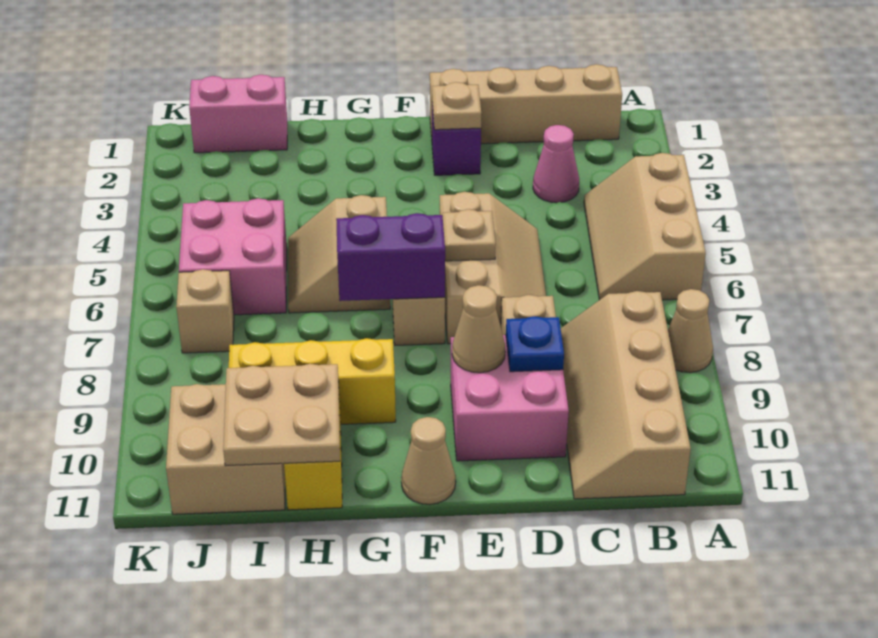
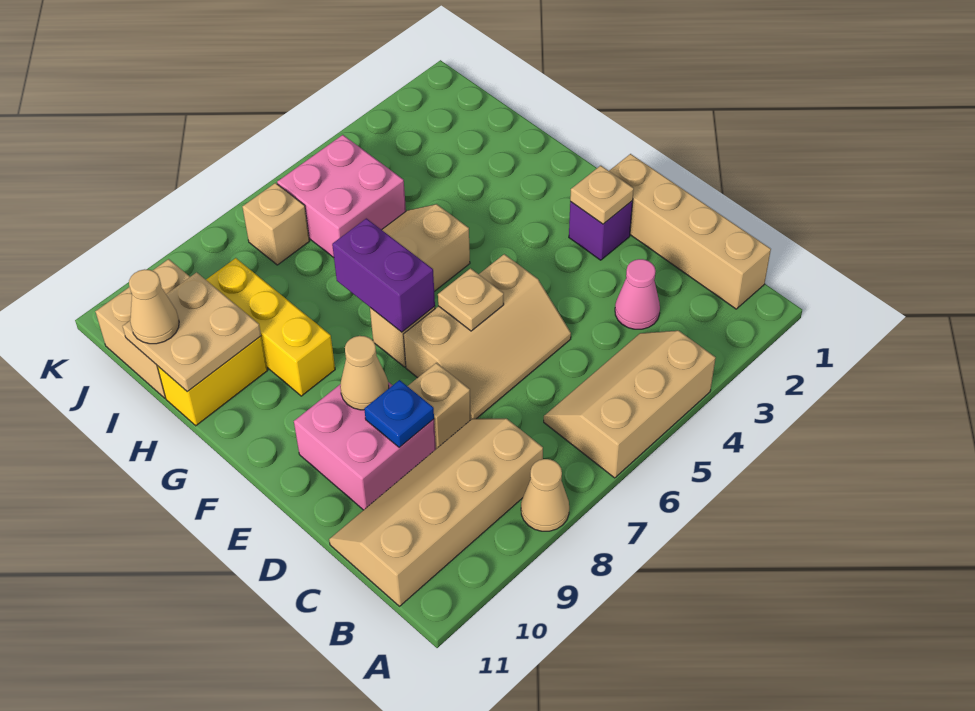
tan cone F11 level 1 -> tan cone I11 level 3
pink brick I1:J1 level 1 -> none

